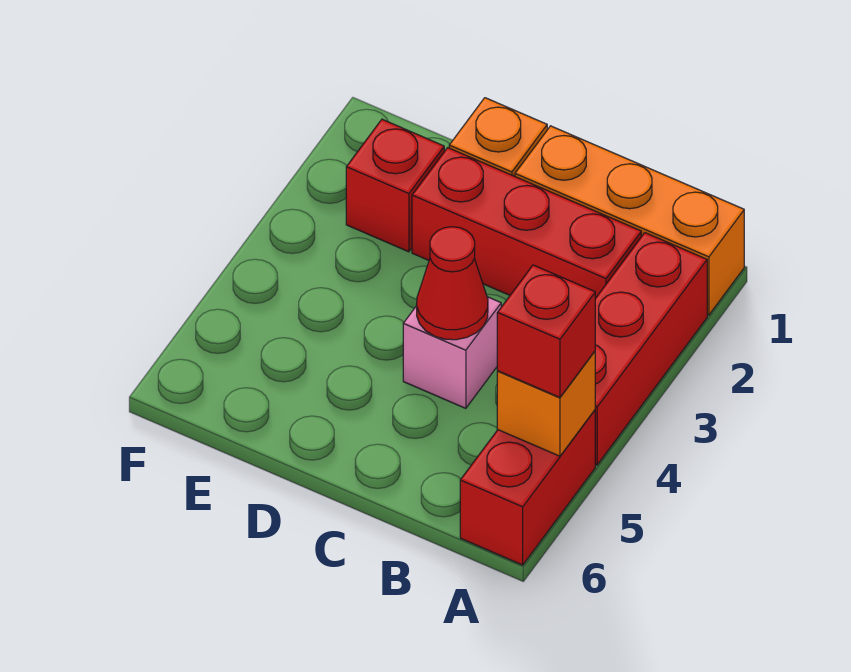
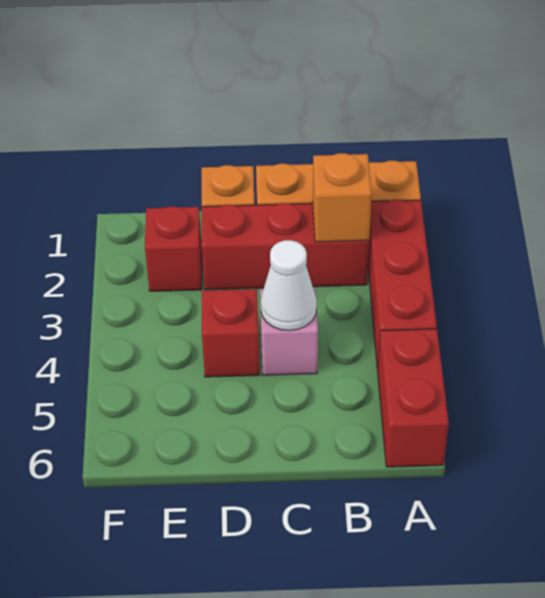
orange brick A5 level 2 -> orange brick B2 level 2
red brick A5 level 3 -> red brick D4 level 1
red cone C4 level 2 -> white cone C4 level 2

